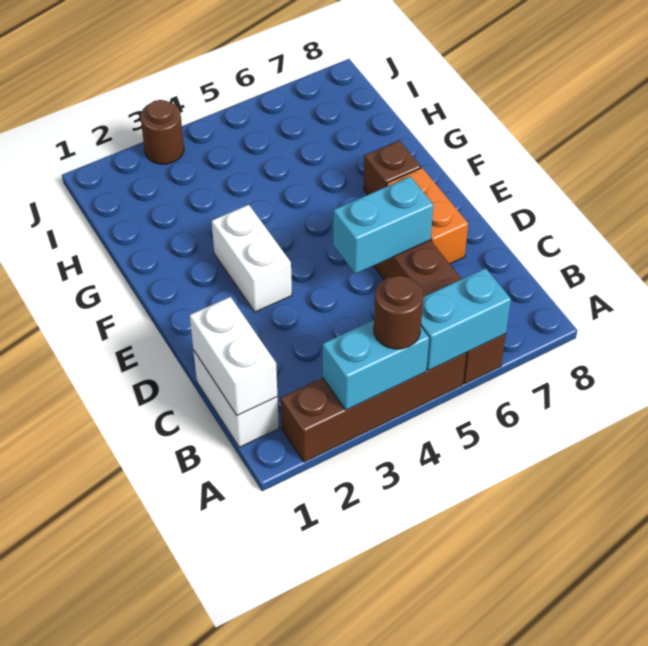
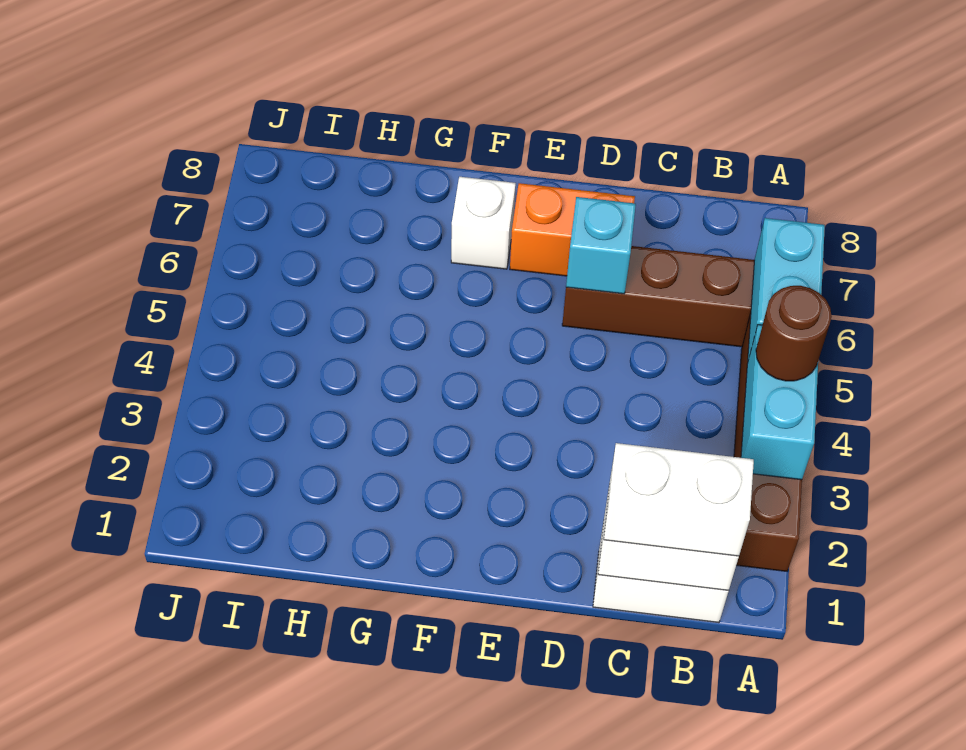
cyan brick D5:D6 level 2 -> cyan brick D6 level 2
white brick E3:F3 level 1 -> white brick B1:C1 level 3
brown brick F7 level 1 -> white brick F7 level 1
brown round brick J3 level 1 -> none

